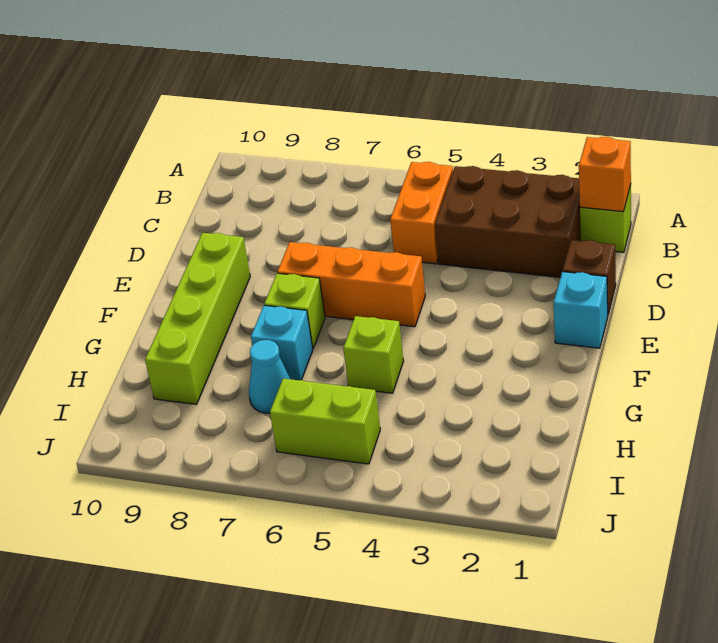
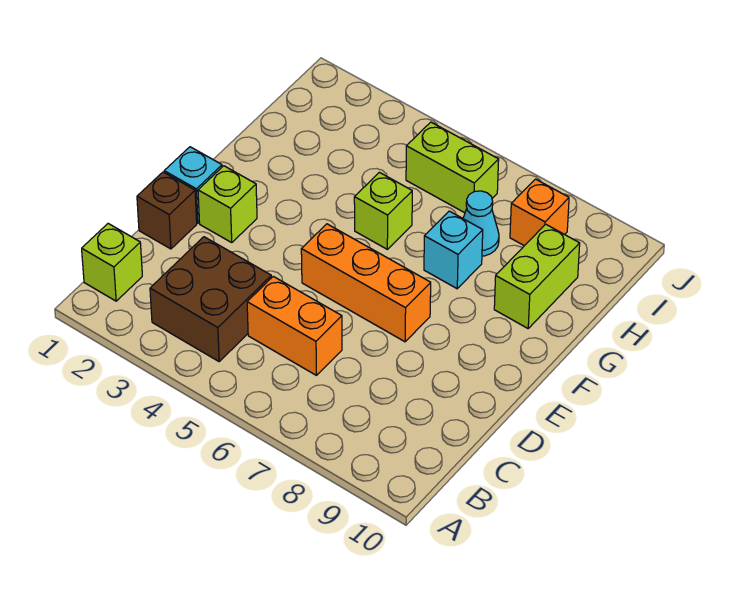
orange brick B1 level 2 -> orange brick I8 level 1
brown brick B2:C4 level 1 -> brown brick B3:C4 level 1
orange brick B5:C5 level 1 -> orange brick C5:C6 level 1
lime brick E9:H9 level 1 -> lime brick G9:H9 level 1
lime brick F7 level 1 -> lime brick E2 level 1

